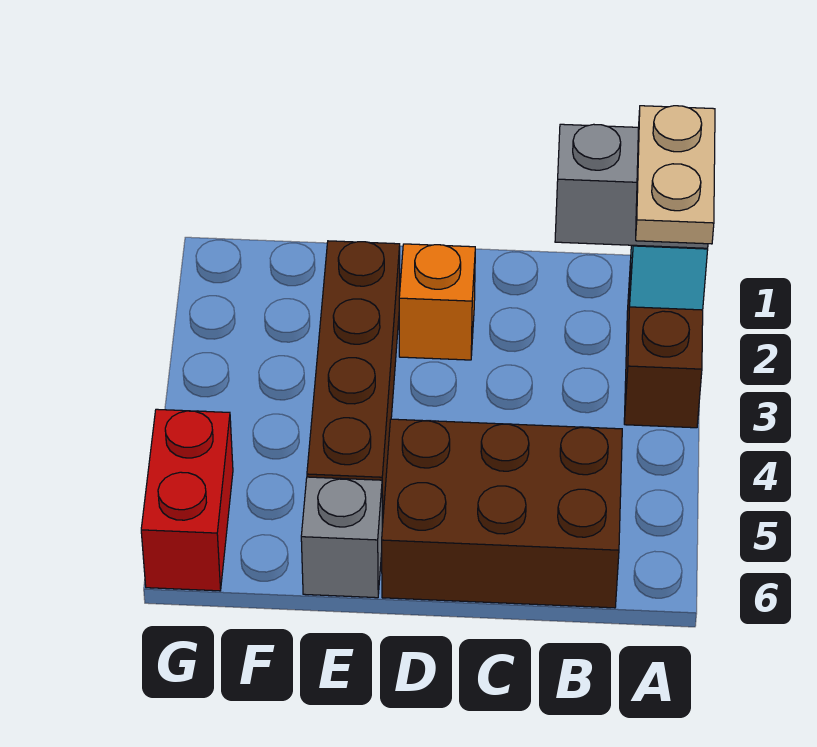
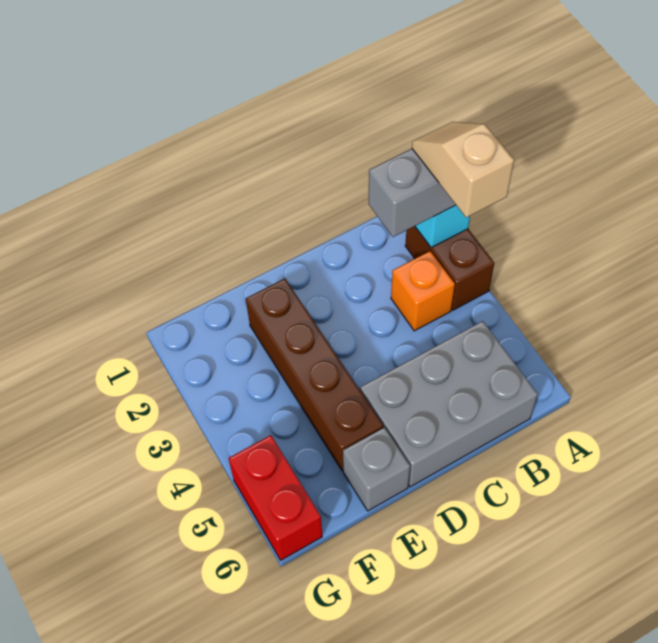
tan plate A2:A3 level 4 -> tan slope A2:A3 level 4 top 3
brown brick B5:D6 level 1 -> grey brick B5:D6 level 1
orange brick D2 level 1 -> orange brick B3 level 1

